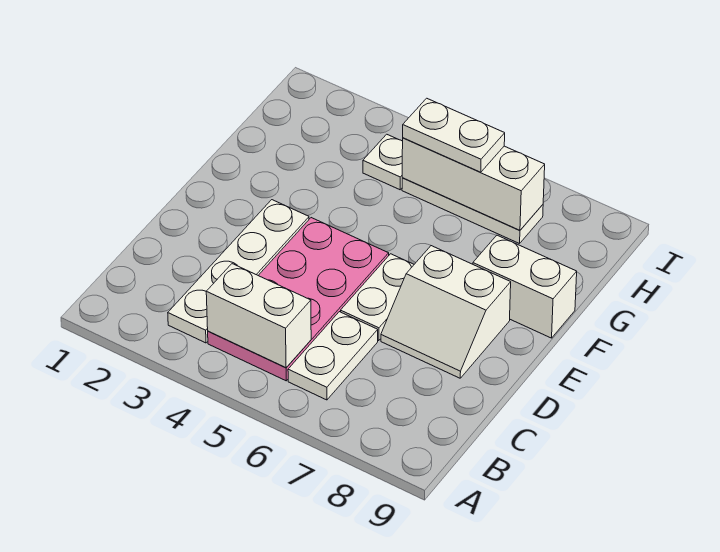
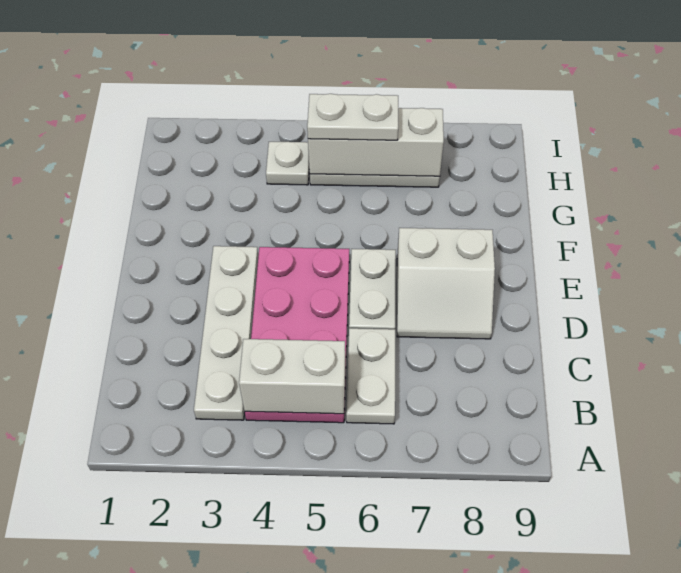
white brick F8:F9 level 1 -> none

